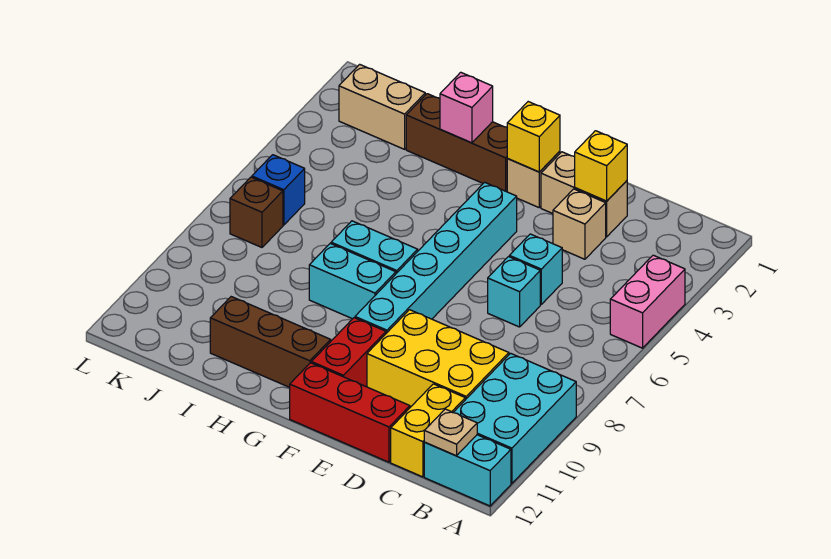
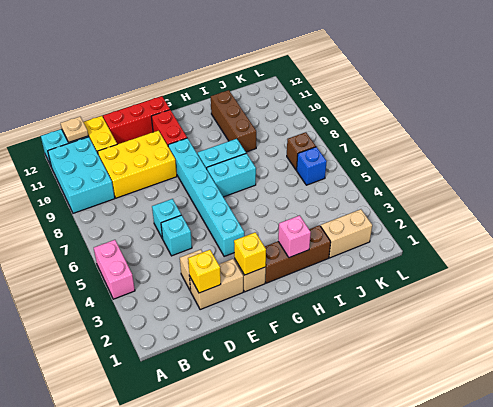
brown brick G11:I11 level 1 -> brown brick I9:I11 level 1

